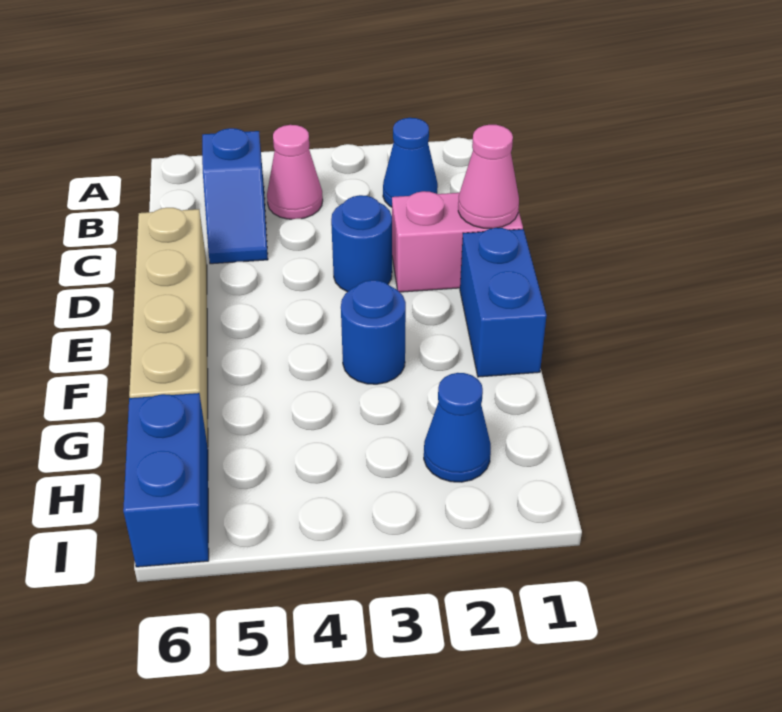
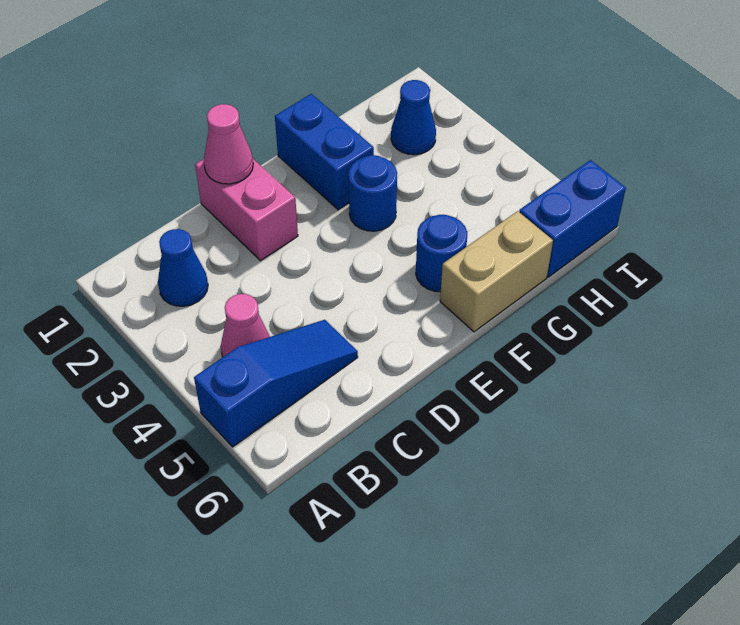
blue slope B5:C5 level 1 top B -> blue slope A5:C5 level 1 top A
blue round brick D3 level 1 -> blue round brick F5 level 1
tan brick D6:G6 level 1 -> tan brick F6:G6 level 1
blue brick E1:F1 level 1 -> blue brick F1:F2 level 1

